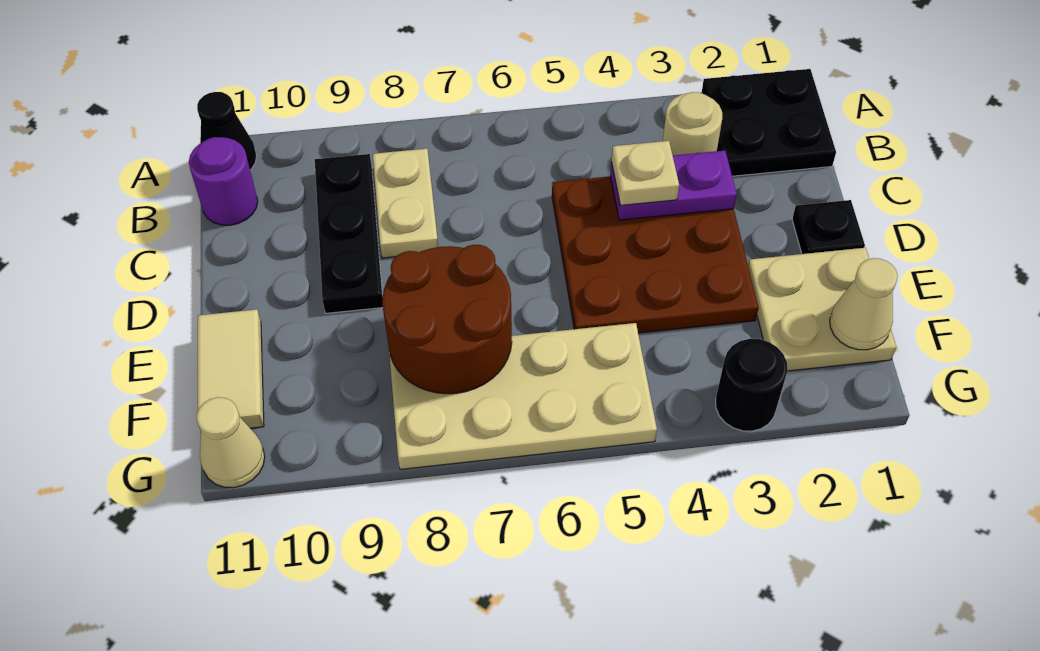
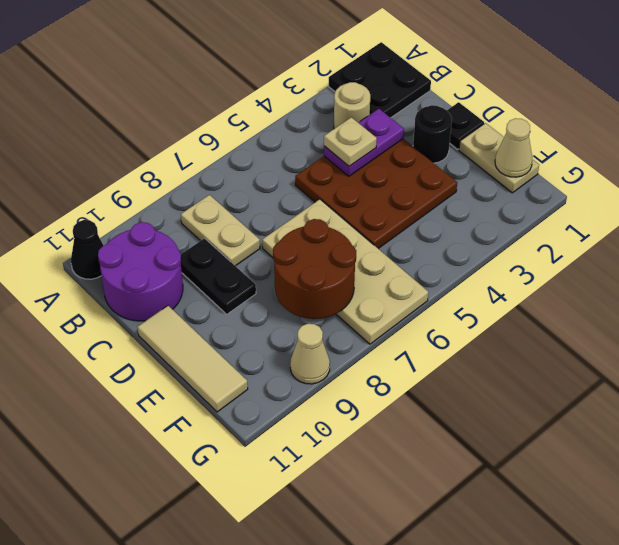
black plate B9:D9 level 1 -> black plate C9:D9 level 1
purple round brick B11 level 1 -> purple round brick B10:C11 level 1
tan plate E1:F2 level 1 -> tan plate E1:F1 level 1
tan tile E11:F11 level 1 -> tan tile D11:F11 level 1
tan plate F5:G8 level 1 -> tan plate D6:G7 level 1
black round brick G3 level 1 -> black round brick D2 level 1
tan cone G11 level 1 -> tan cone G9 level 1

